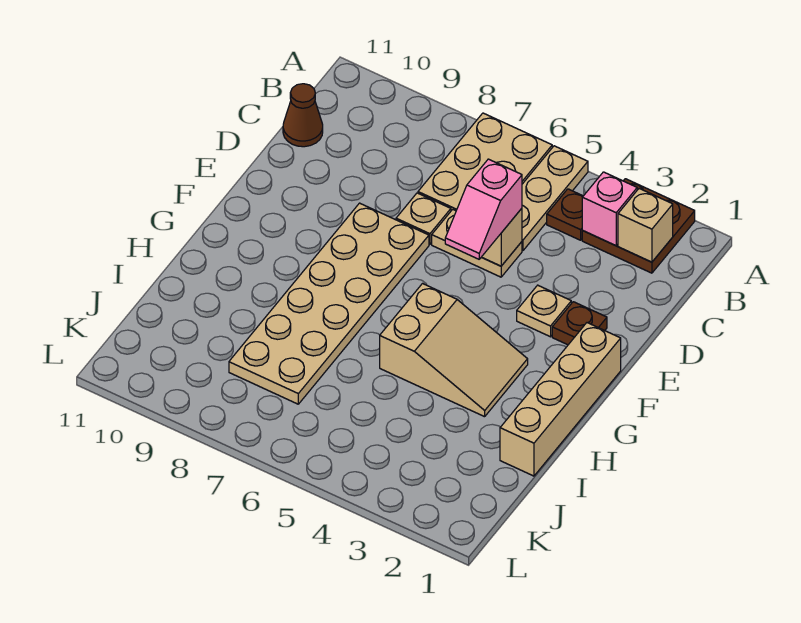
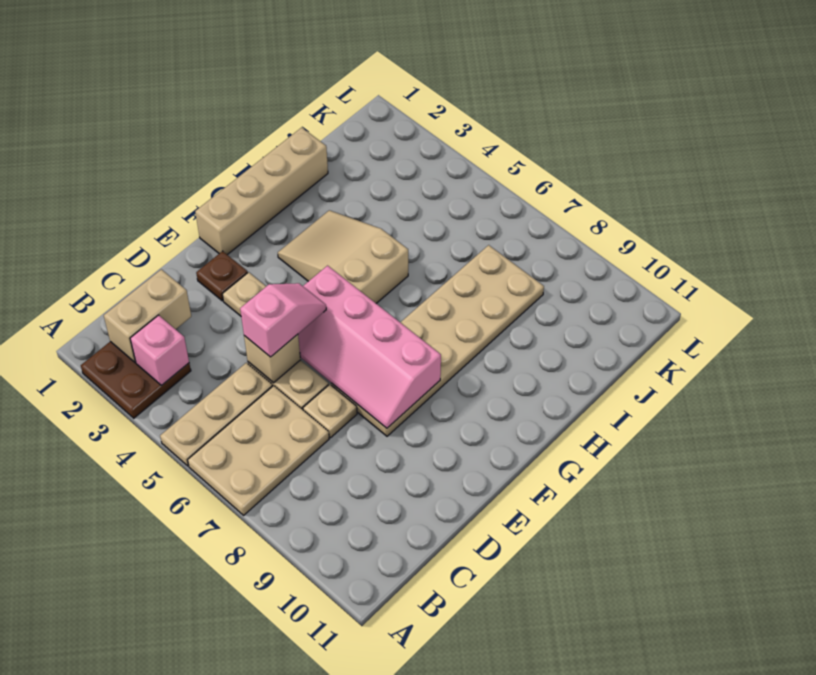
tan brick B2 level 2 -> tan brick B2:C2 level 2
brown plate B4 level 1 -> none
brown cone C11 level 1 -> none
none -> pink slope E5:F8 level 2 top F

